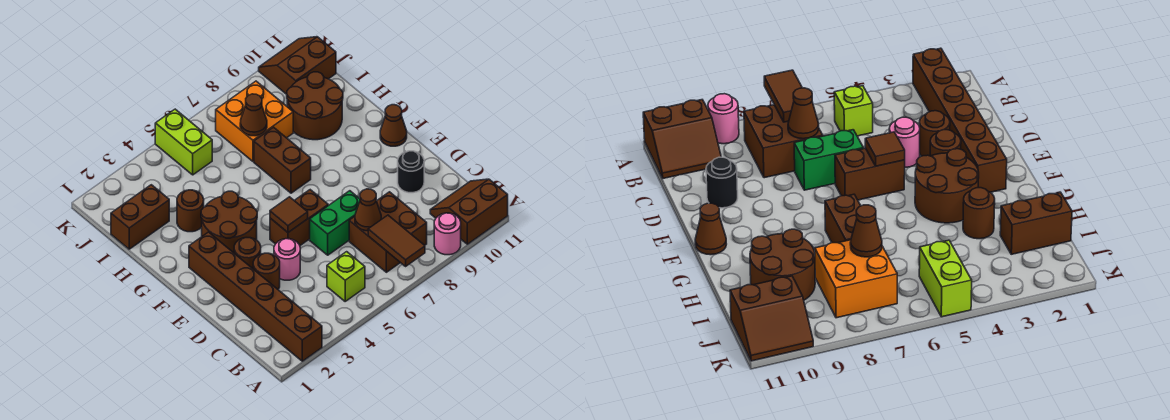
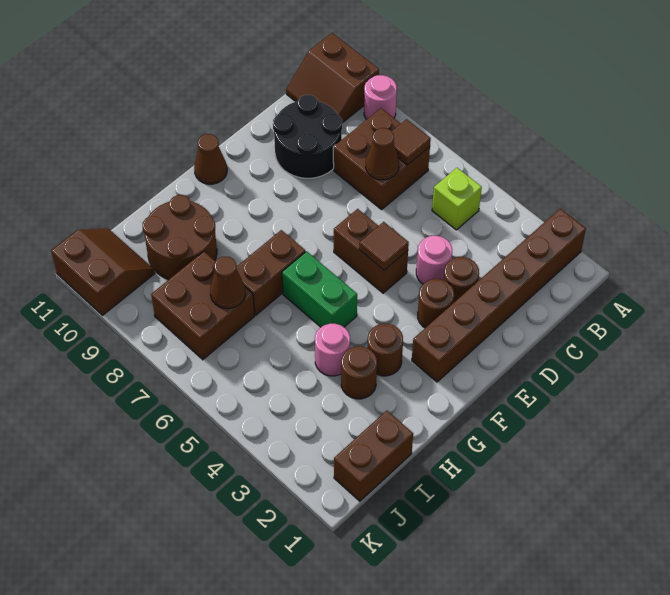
brown tile A7:B7 level 2 -> brown tile B7 level 2
green brick D6:D7 level 1 -> green brick G5:G6 level 1
black round brick D10 level 1 -> black round brick C9:D10 level 1
brown round brick F3:G4 level 1 -> brown round brick G3 level 1
none -> pink round brick H4 level 1
brown brick I1:I2 level 1 -> brown brick I1:J1 level 1
orange brick I7:J8 level 1 -> brown brick I7:J8 level 1
lime brick J5:K5 level 1 -> none
brown slope J10:K11 level 1 top J -> brown slope J10:K11 level 1 top K

